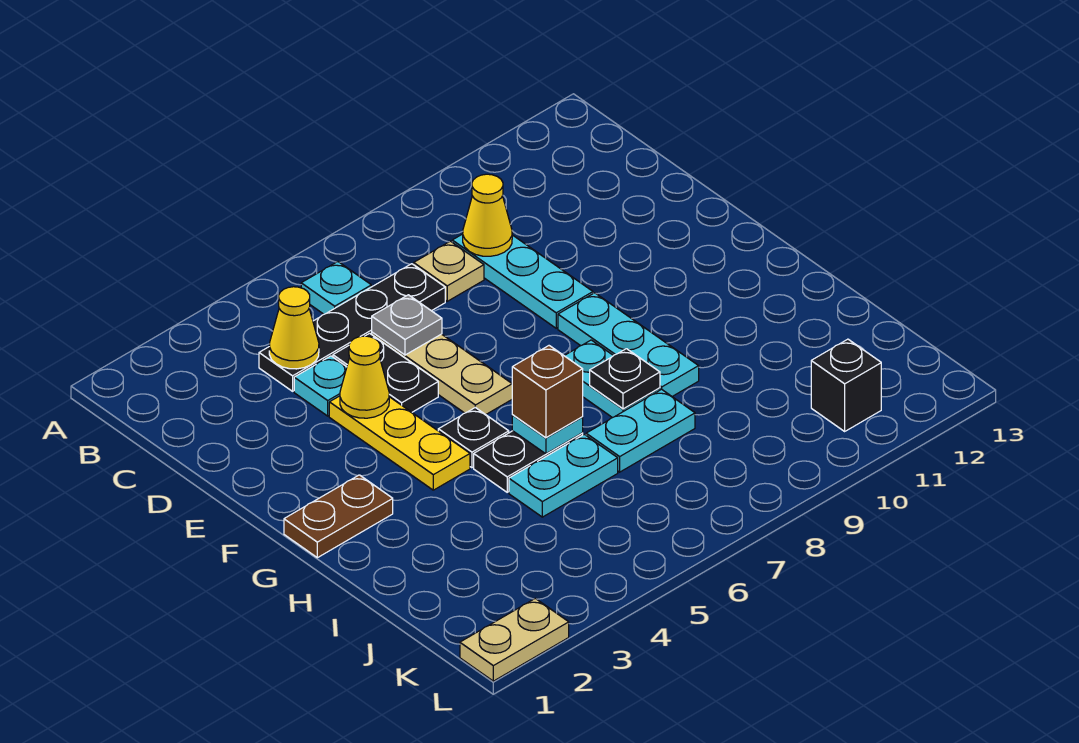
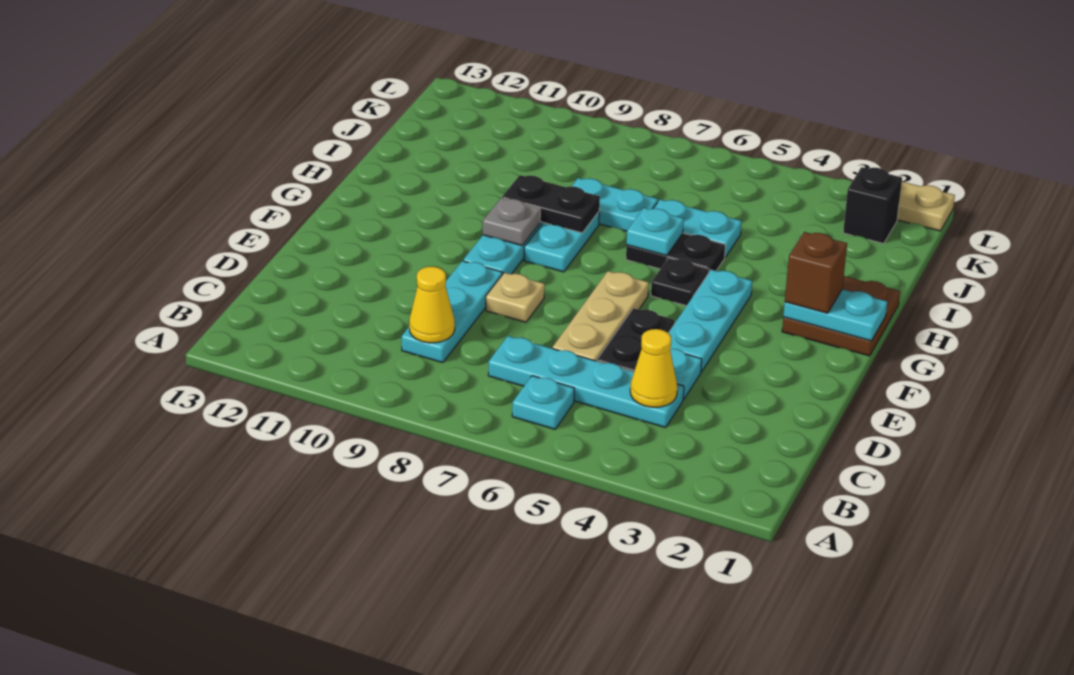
black plate C4:C7 level 1 -> cyan plate C4:C7 level 1
tan plate C8 level 1 -> tan plate E8 level 1
grey plate D6 level 2 -> grey plate G9 level 2
yellow plate E4:G4 level 1 -> cyan plate E4:G4 level 1
yellow cone E4 level 2 -> none
brown plate G1:G2 level 1 -> brown plate G1:H2 level 1
none -> cyan plate G1:G2 level 2
brown brick H6 level 3 -> brown brick G2 level 3
black plate H8 level 2 -> black plate H8:H9 level 2
black brick K11 level 1 -> black brick K2 level 1

